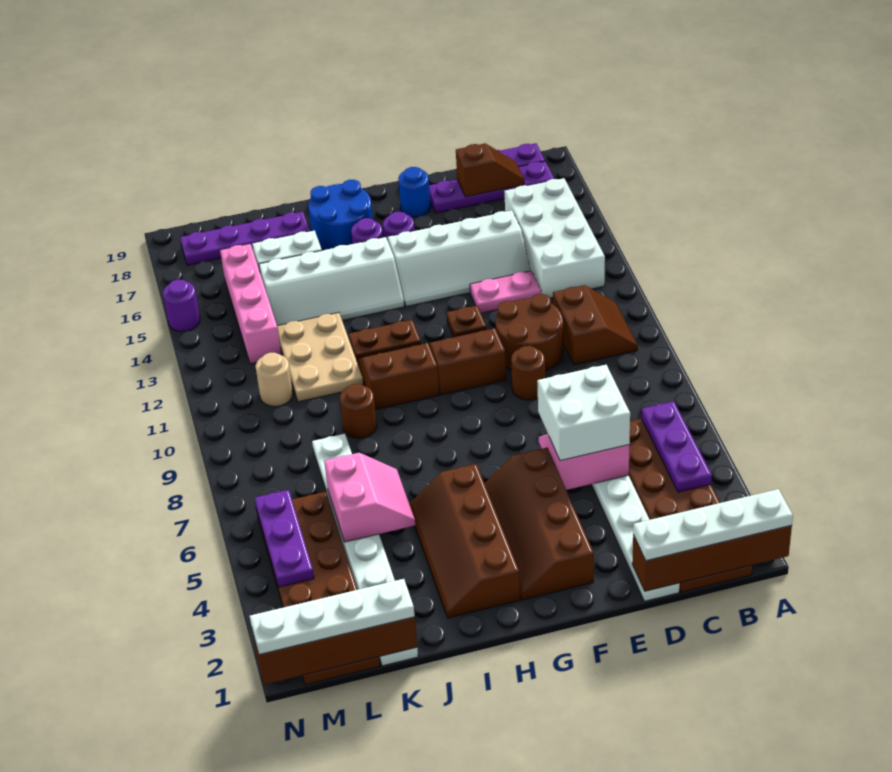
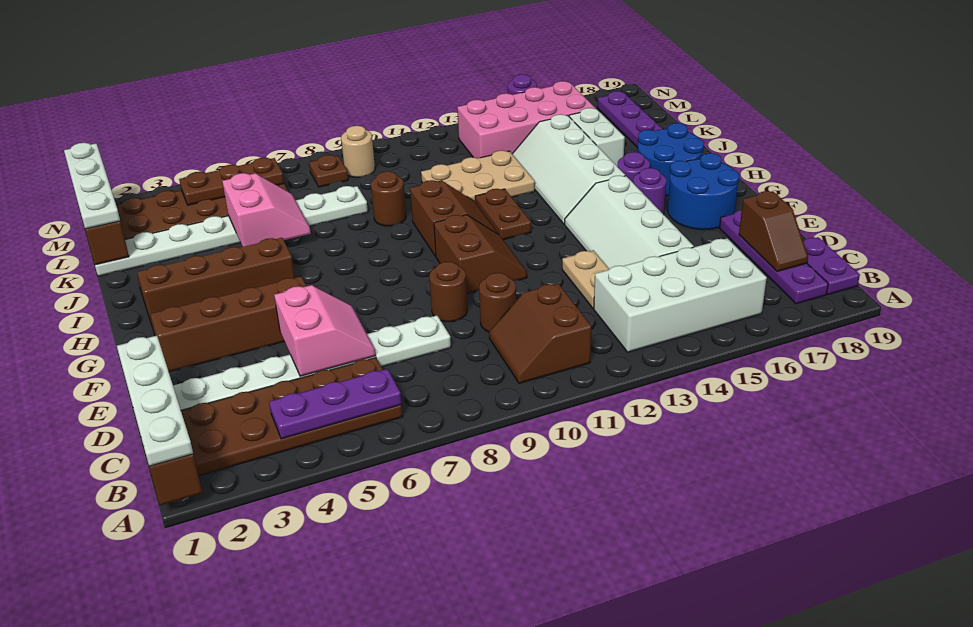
brown slope B10:C11 level 1 top C -> brown slope B10:C11 level 1 top 11
white brick D5:E6 level 3 -> none
brown round brick D10:E11 level 1 -> brown round brick D10 level 1
pink plate D13:E13 level 1 -> tan plate D13:E13 level 1
brown plate F12 level 1 -> brown plate M8 level 1
blue round brick F18 level 1 -> blue round brick F17:G18 level 1
pink slope J5:K6 level 2 top K -> pink slope J5:K6 level 2 top 5
tan round brick L11 level 1 -> tan round brick M9 level 1
pink brick L13:L16 level 1 -> pink brick L13:M16 level 1
purple plate M4:M6 level 2 -> brown plate M4:M6 level 2

